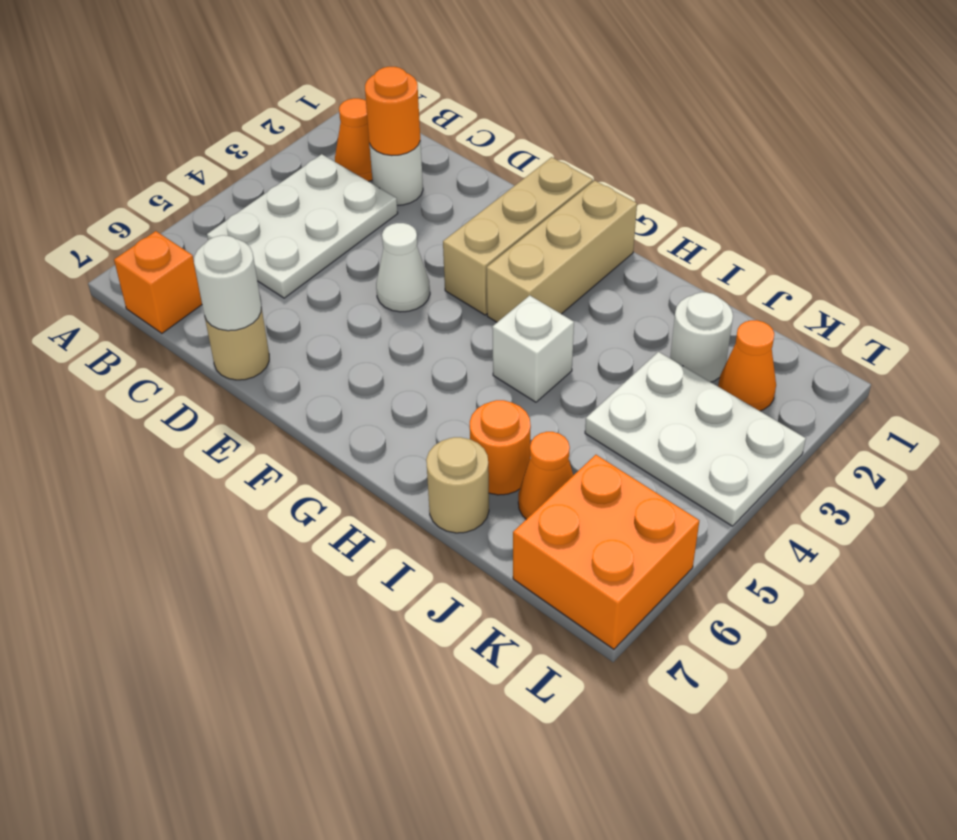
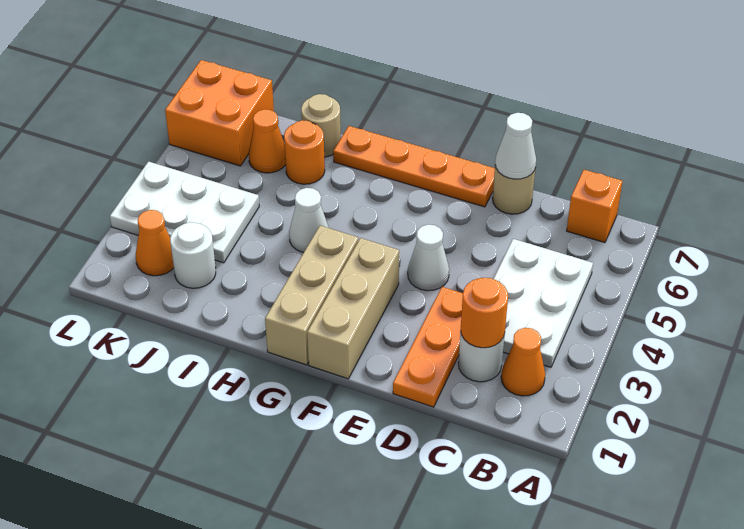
none -> orange plate D1:D3 level 1
white round brick D7 level 2 -> white cone D7 level 2
none -> orange plate E7:H7 level 1
white brick H4 level 1 -> white cone H4 level 1

